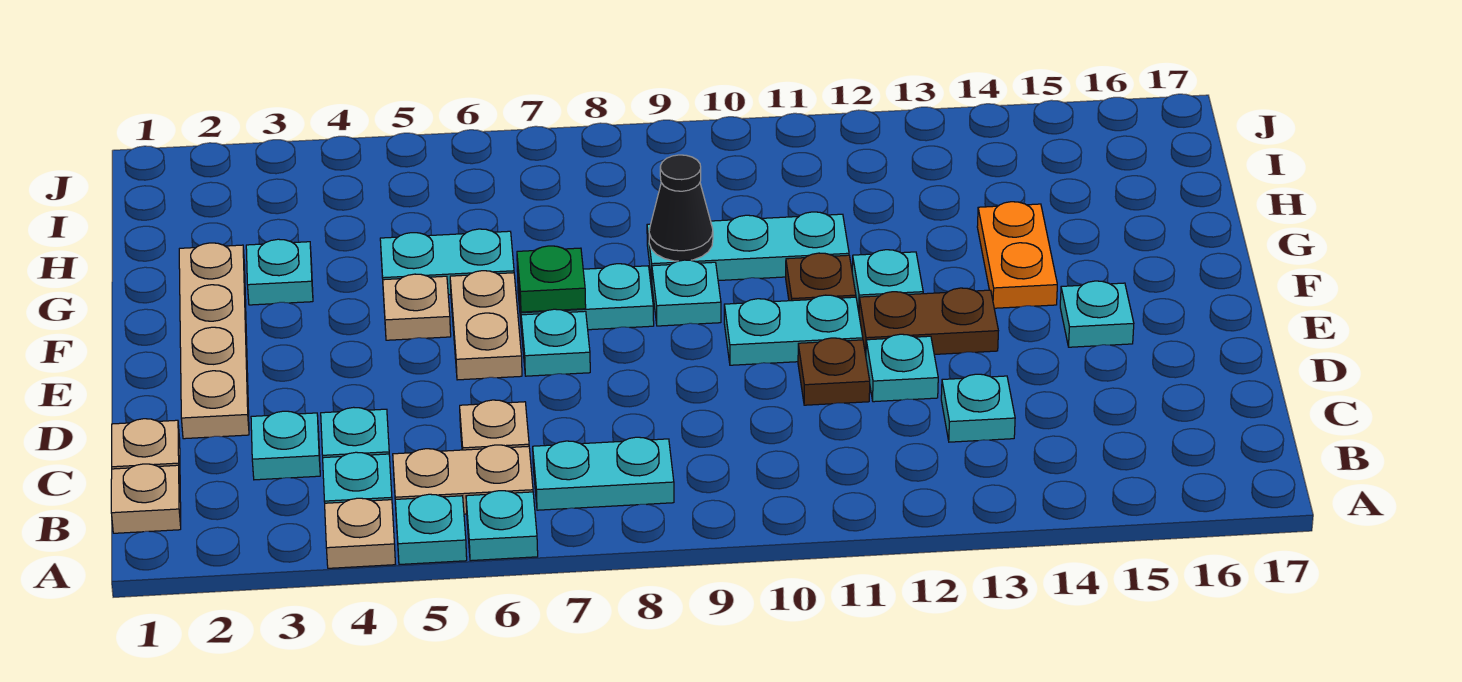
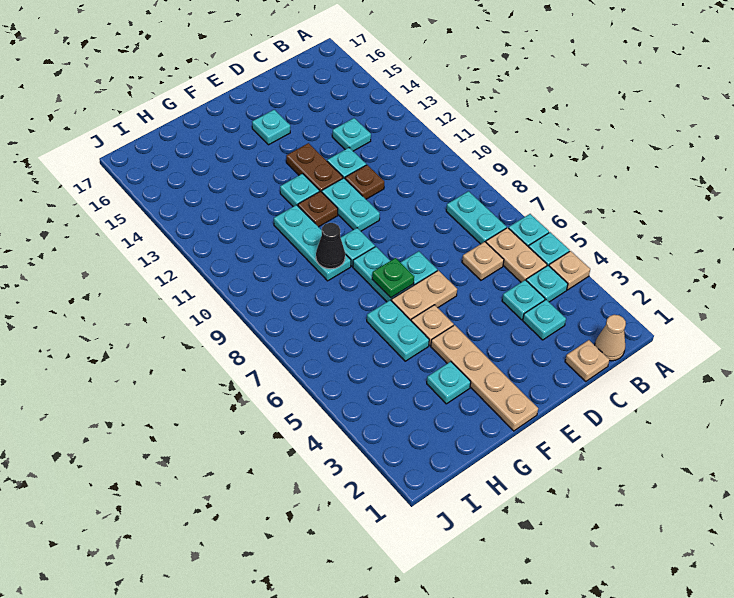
tan plate B1 level 1 -> tan cone B1 level 1
tan plate D2:G2 level 1 -> tan plate F1:F4 level 1
orange plate F14:G14 level 1 -> none

